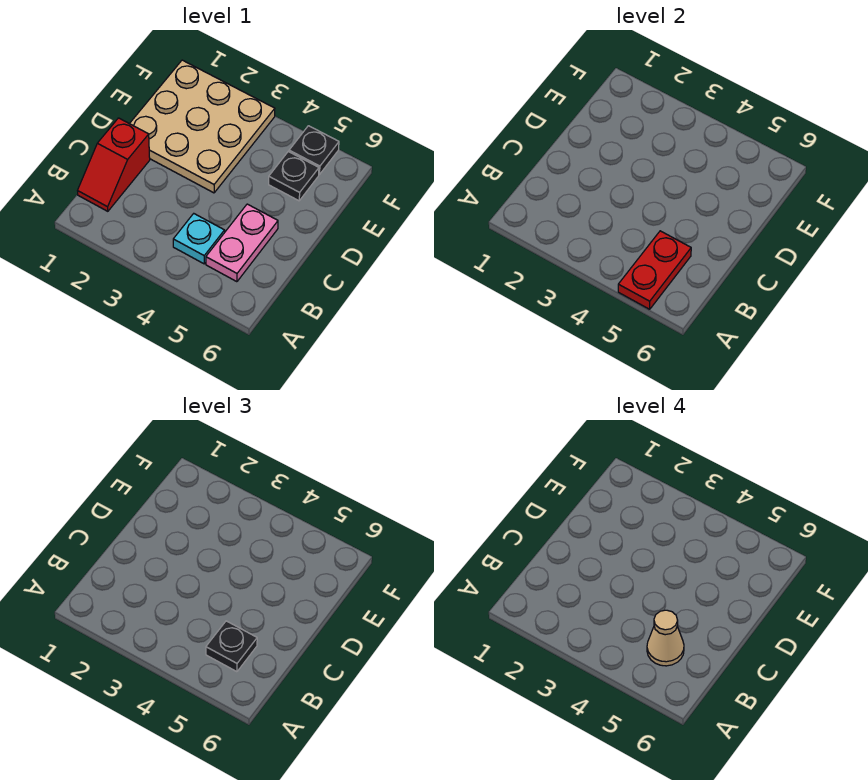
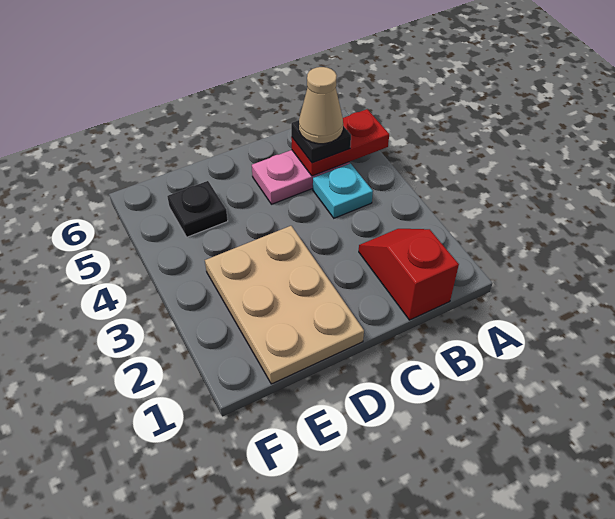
red slope B1:C1 level 1 top C -> red slope B1:B2 level 1 top 1
tan plate D1:F3 level 1 -> tan plate D1:E3 level 1
black plate F5 level 1 -> none

